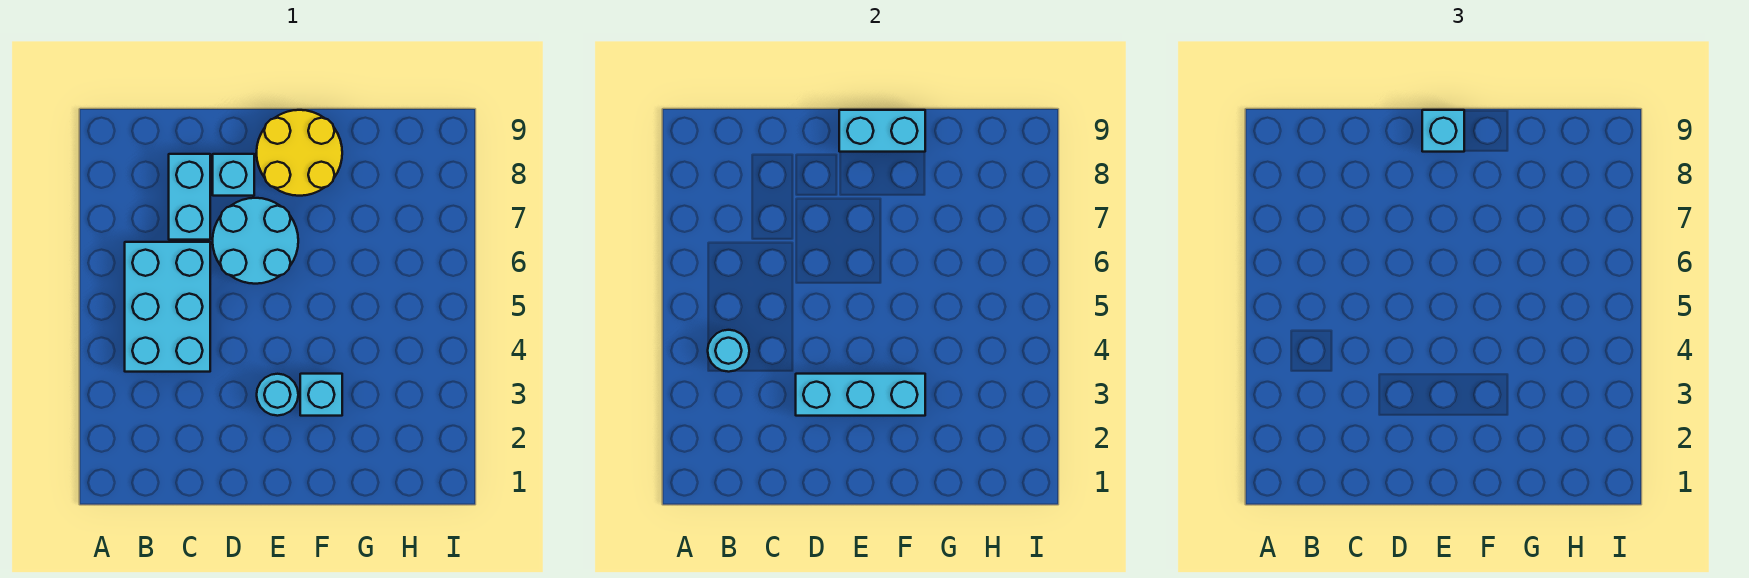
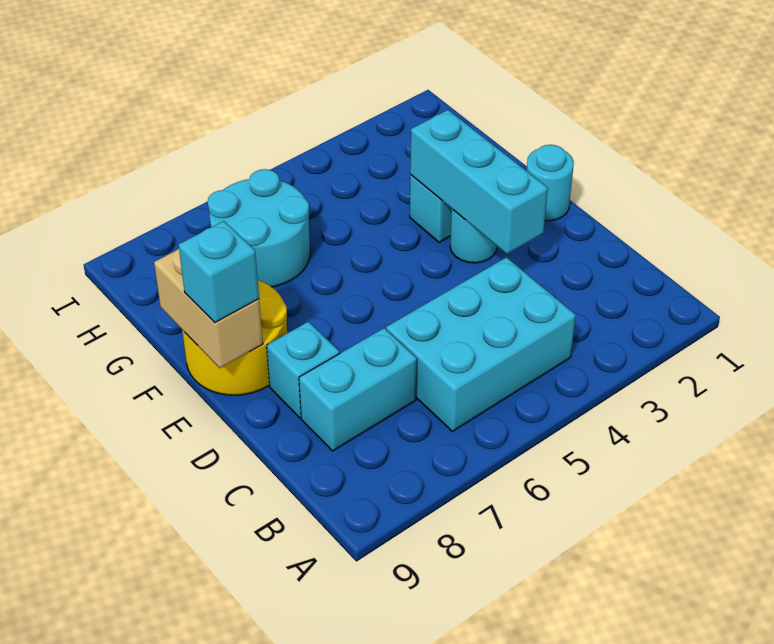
cyan round brick B4 level 2 -> cyan round brick E1 level 1
cyan round brick D6:E7 level 1 -> cyan round brick G6:H7 level 1
cyan brick E9:F9 level 2 -> tan brick E9:F9 level 2

